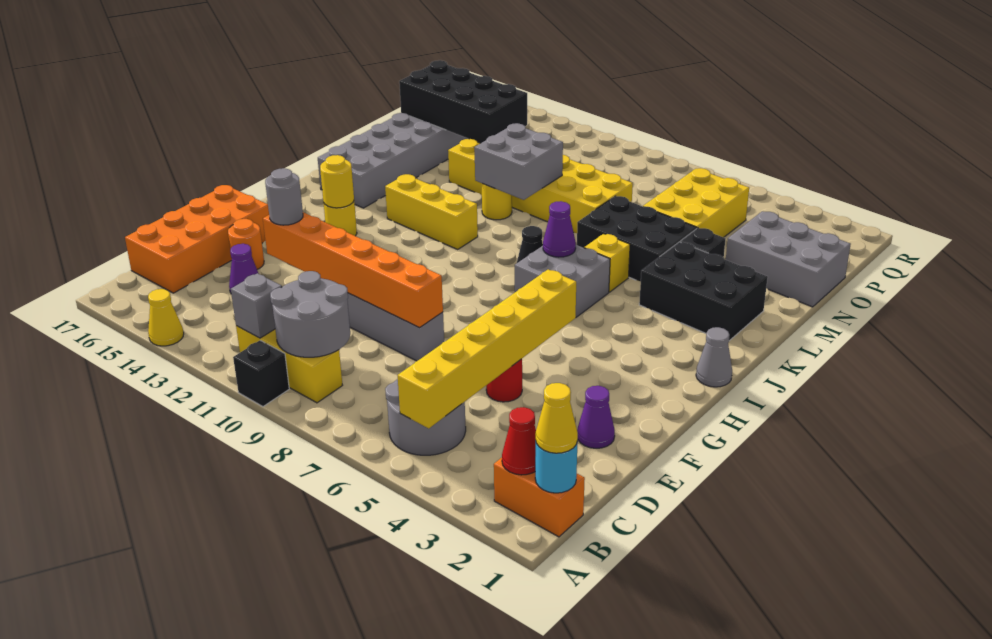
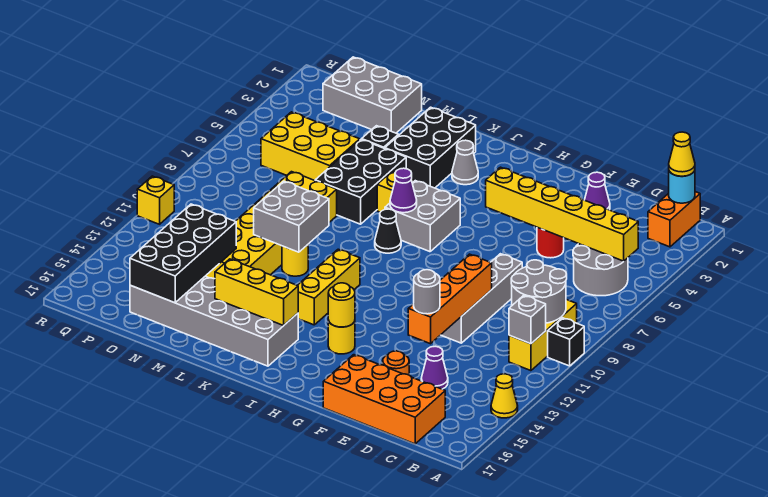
red cone B2 level 2 -> none
orange brick E8:E13 level 2 -> orange brick E10:E13 level 2
grey cone I1 level 1 -> grey cone J3 level 1
none -> yellow brick J15:L15 level 2
grey brick N1:O3 level 1 -> grey brick N1:P2 level 1
none -> yellow brick R11 level 1

